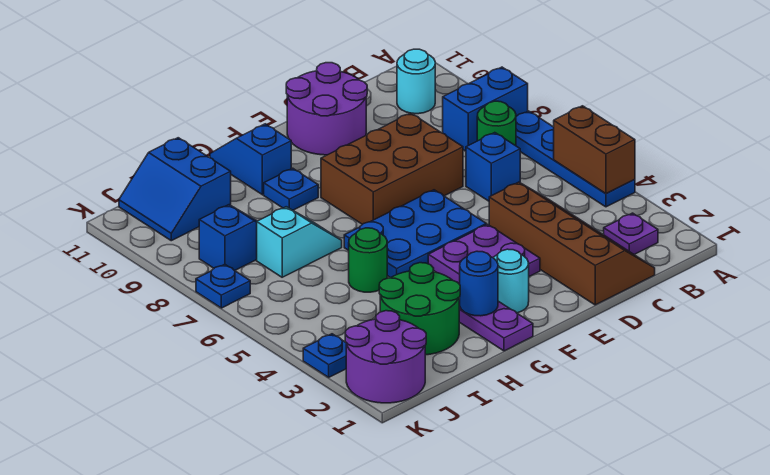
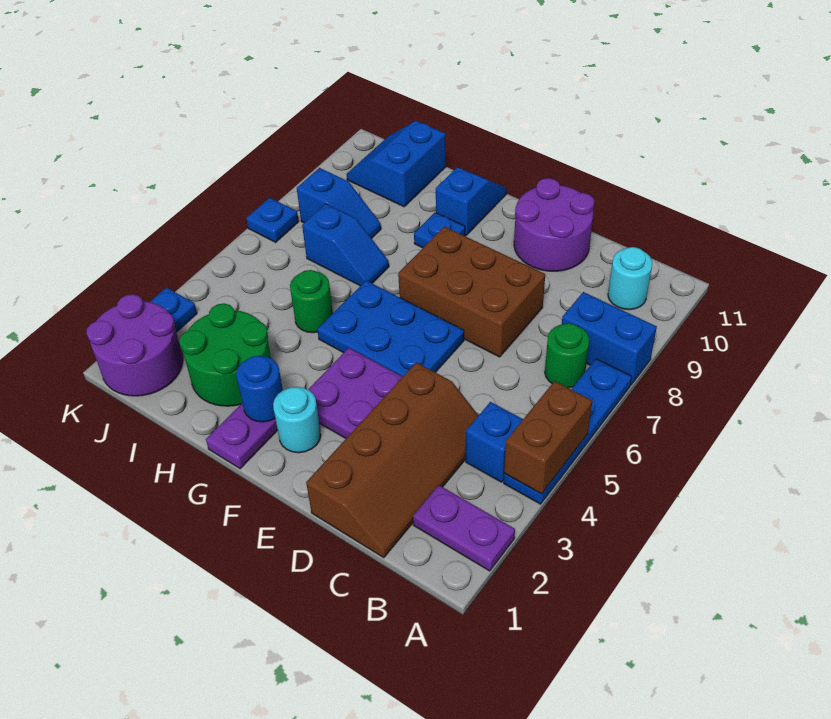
purple plate B2 level 1 -> purple plate A2:B2 level 1
blue brick C6 level 1 -> blue brick B4 level 1
cyan slope H7:I7 level 1 top I -> blue slope H7:I7 level 1 top I

